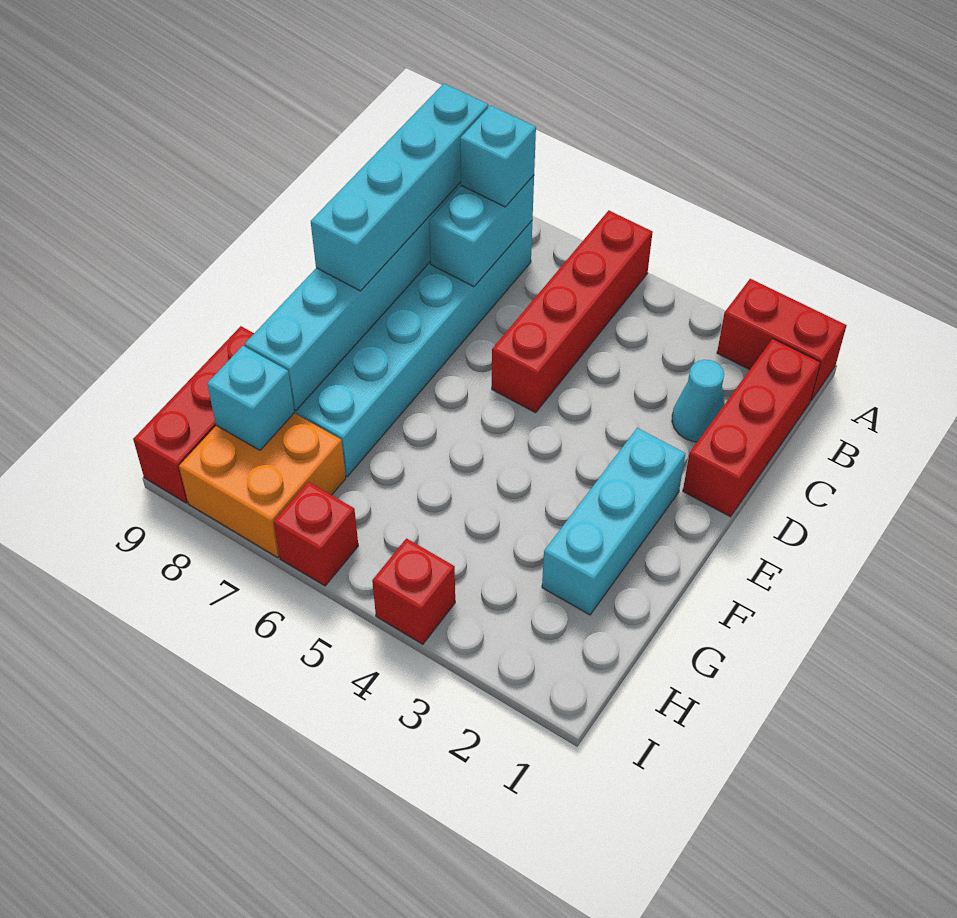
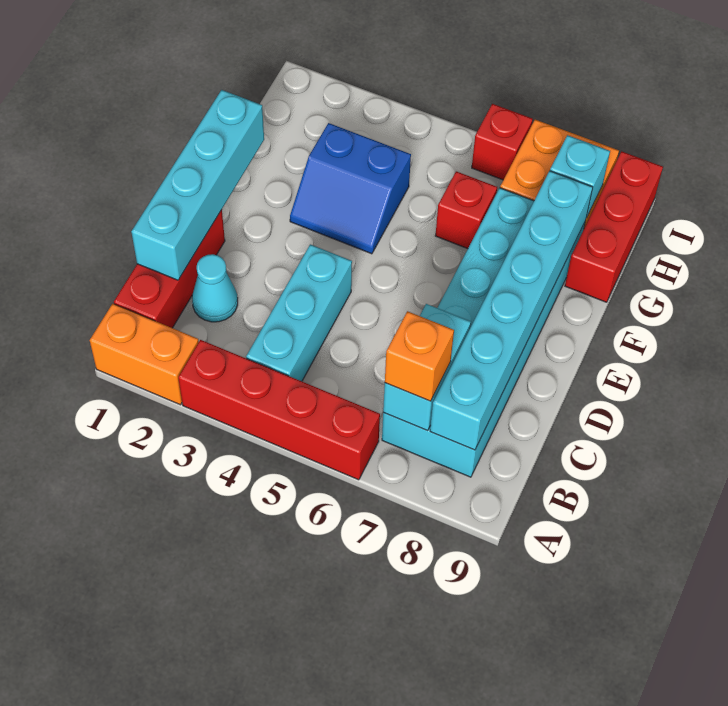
red brick A1:A2 level 1 -> orange brick A1:A2 level 1
red brick A5:D5 level 1 -> red brick A3:A6 level 1
cyan brick B7 level 3 -> orange brick B7 level 3
cyan brick B8:E8 level 3 -> cyan brick C1:F1 level 2
cyan brick E2:G2 level 1 -> cyan brick B4:D4 level 1
none -> blue slope F3:G4 level 1 top G
red brick I4 level 1 -> red brick G6 level 1

